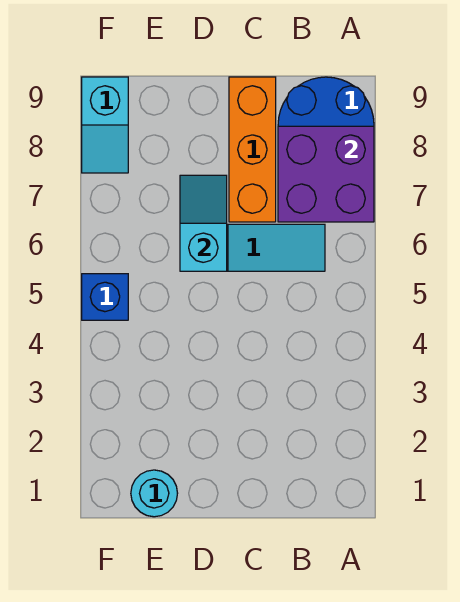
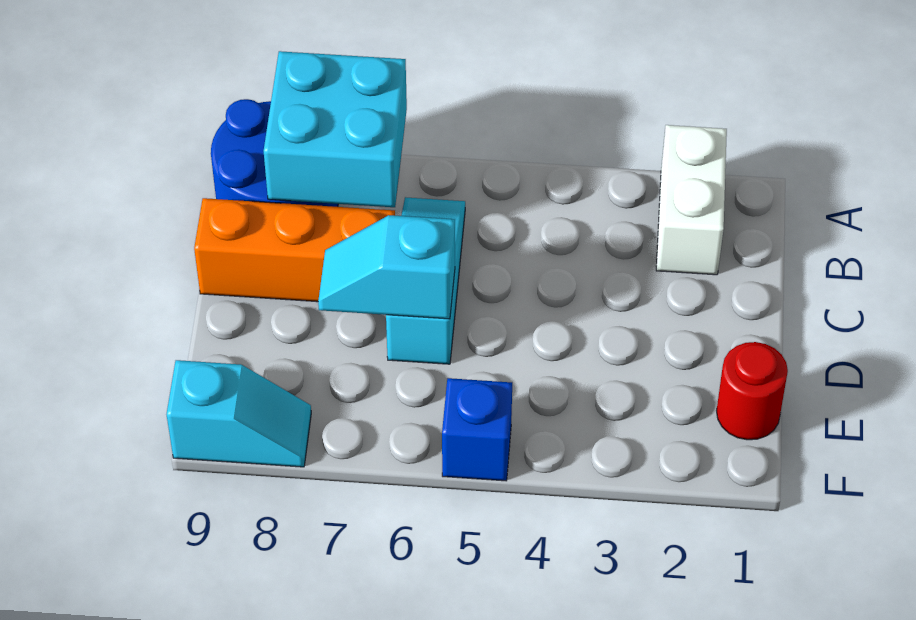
none -> white brick A2:B2 level 1
purple brick A7:B8 level 2 -> cyan brick A7:B8 level 2
cyan round brick E1 level 1 -> red round brick E1 level 1

